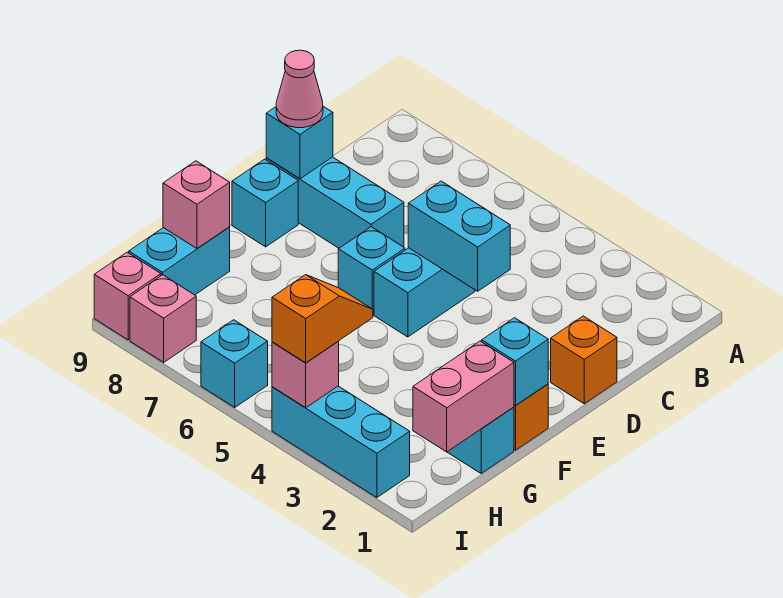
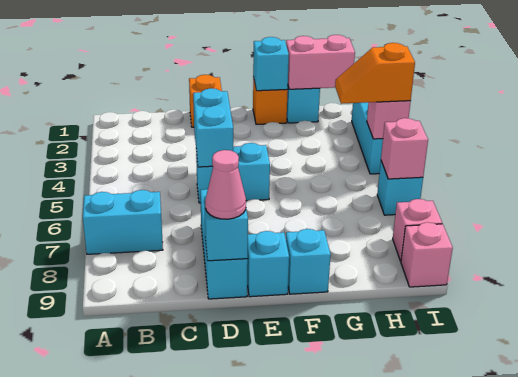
cyan brick E6 level 1 -> cyan brick F9 level 1
cyan brick G9:H9 level 1 -> cyan brick A7:B7 level 1
pink brick G9 level 2 -> pink brick I6 level 2

